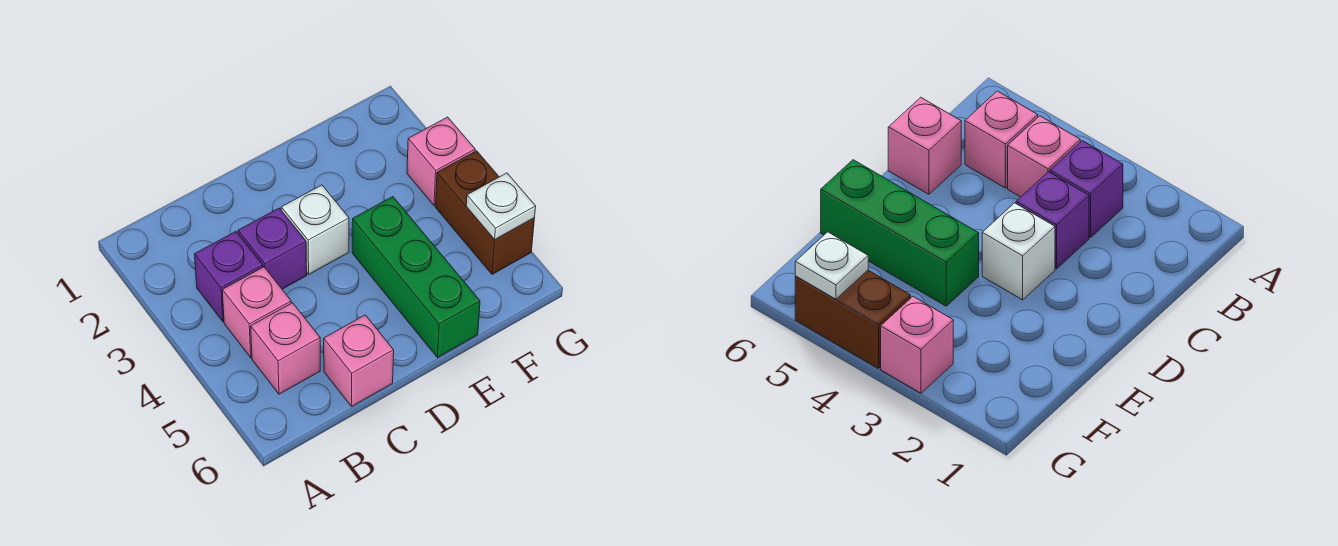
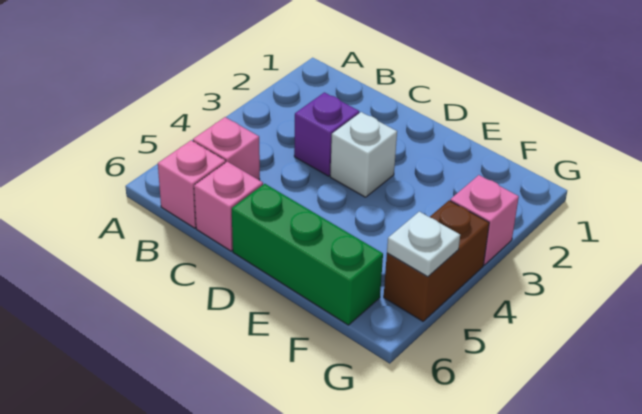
purple brick B3 level 1 -> none
pink brick B4 level 1 -> pink brick B6 level 1
green brick E4:E6 level 1 -> green brick D6:F6 level 1

